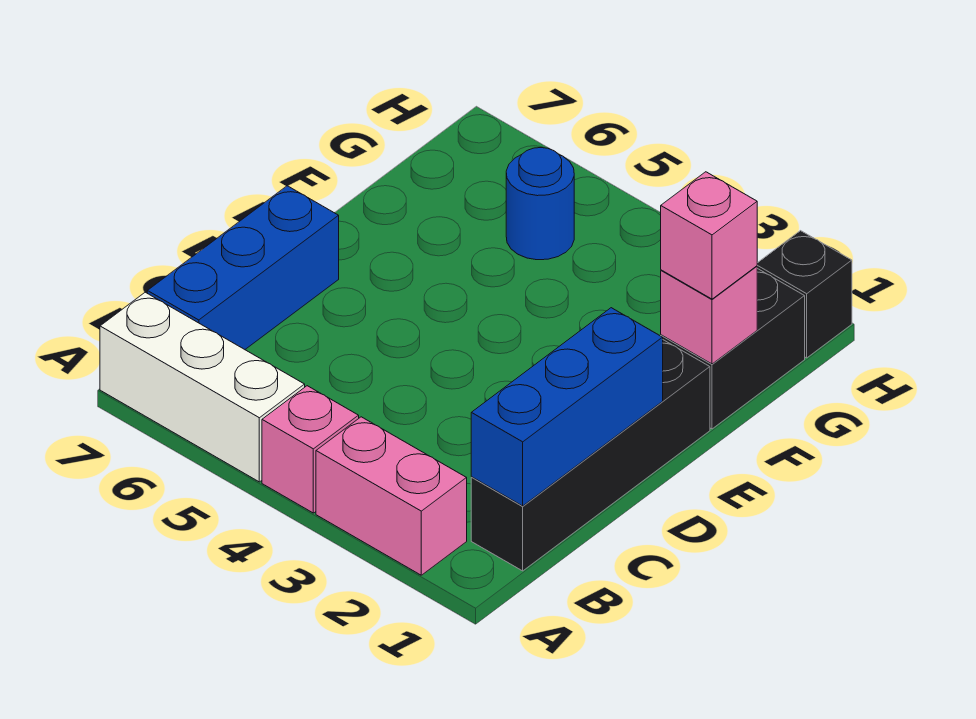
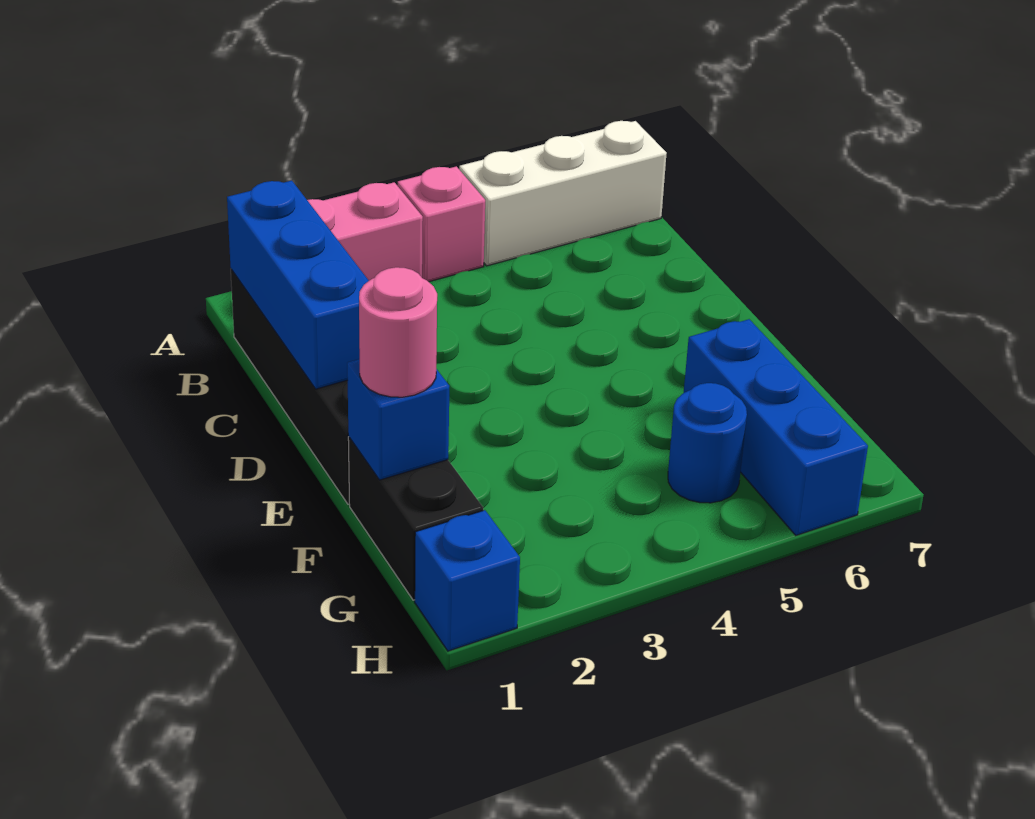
blue brick B7:D7 level 1 -> blue brick F6:H6 level 1
pink brick F1 level 2 -> blue brick F1 level 2
pink brick F1 level 3 -> pink round brick F1 level 3
black brick H1 level 1 -> blue brick H1 level 1

